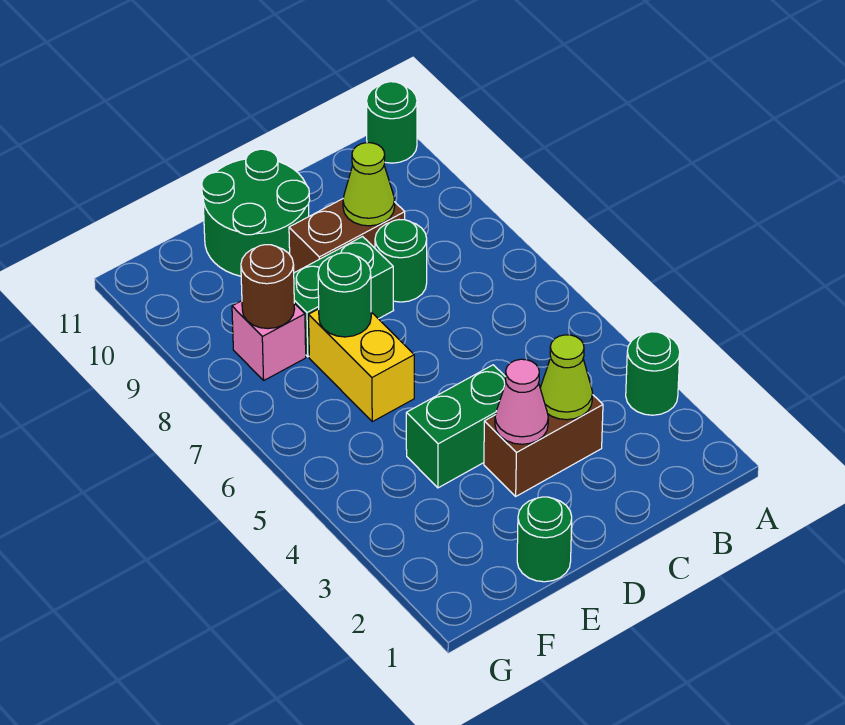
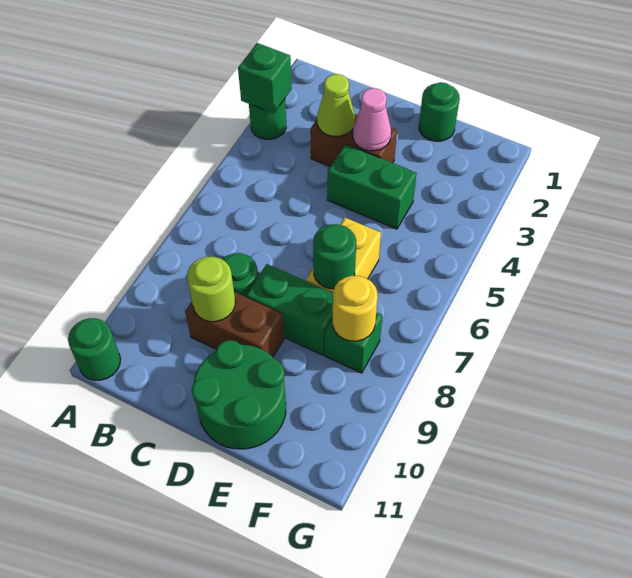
none -> green brick A3 level 2
lime cone C9 level 2 -> lime round brick C9 level 2
pink brick F8 level 1 -> green brick F8 level 1
brown round brick F8 level 2 -> yellow round brick F8 level 2

